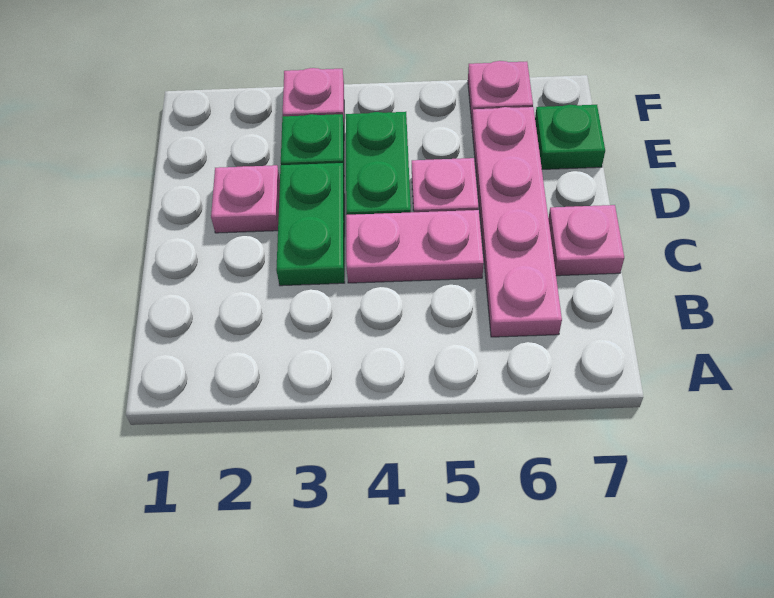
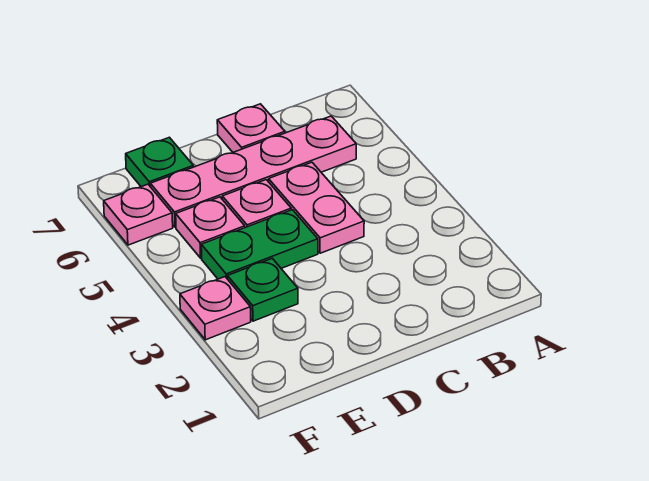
green plate C3:D3 level 1 -> none
pink plate D2 level 1 -> pink plate E5 level 1

